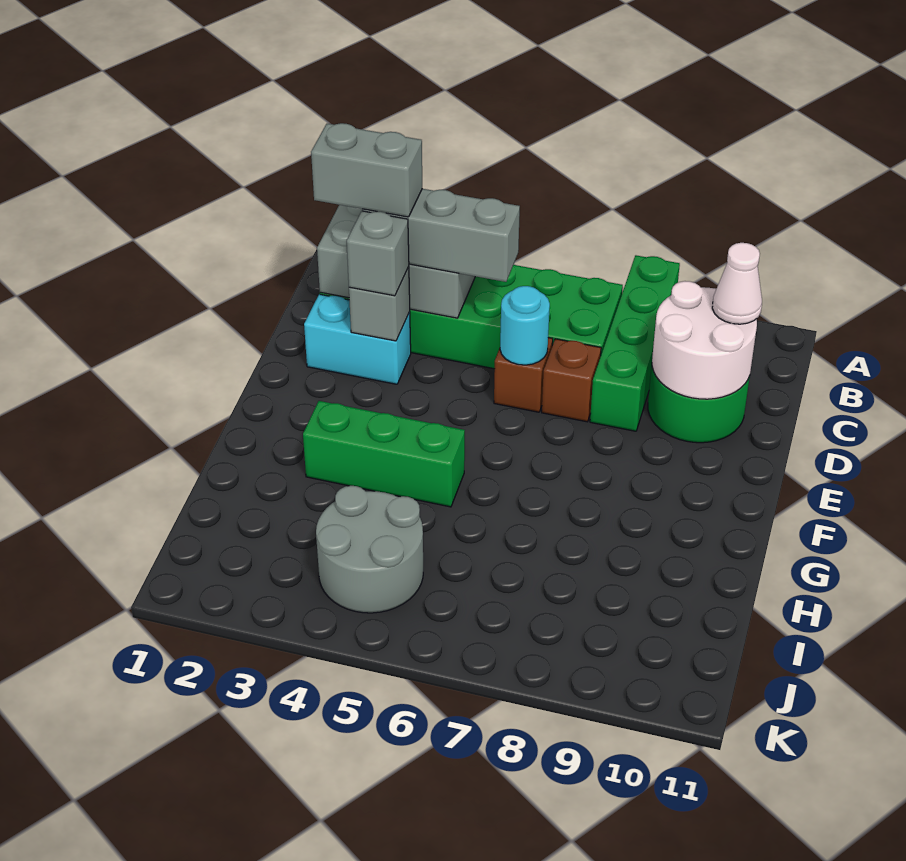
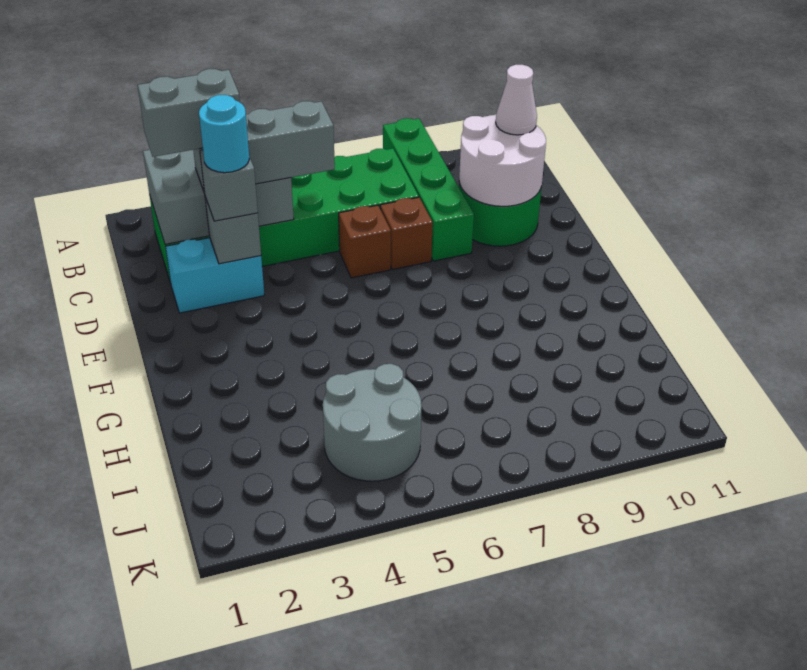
cyan round brick D6 level 2 -> cyan round brick D3 level 4
green brick G3:G5 level 1 -> none

